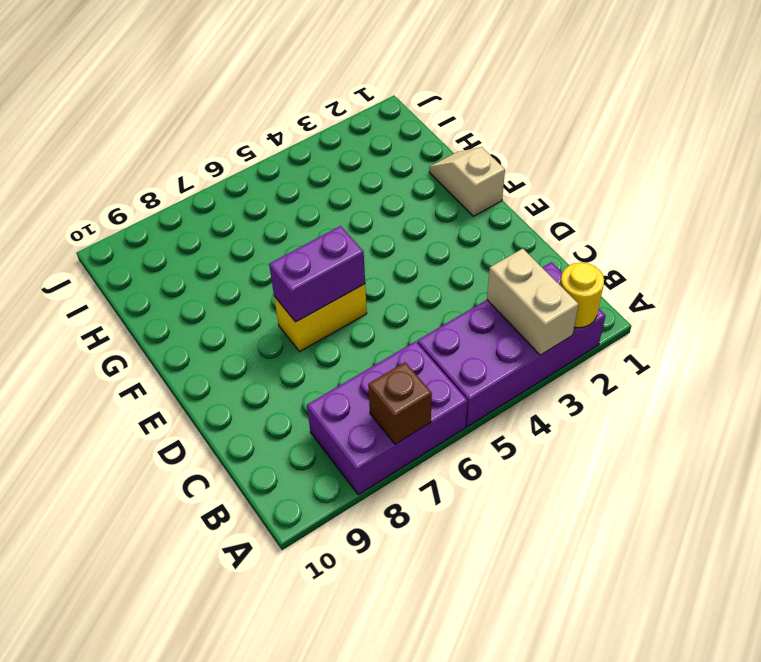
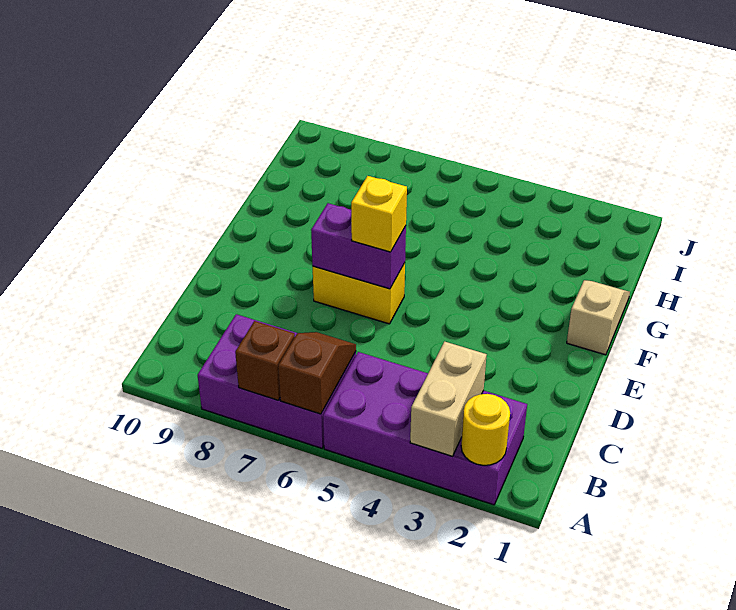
none -> brown slope A6:B6 level 2 top A
none -> yellow brick E6 level 3

